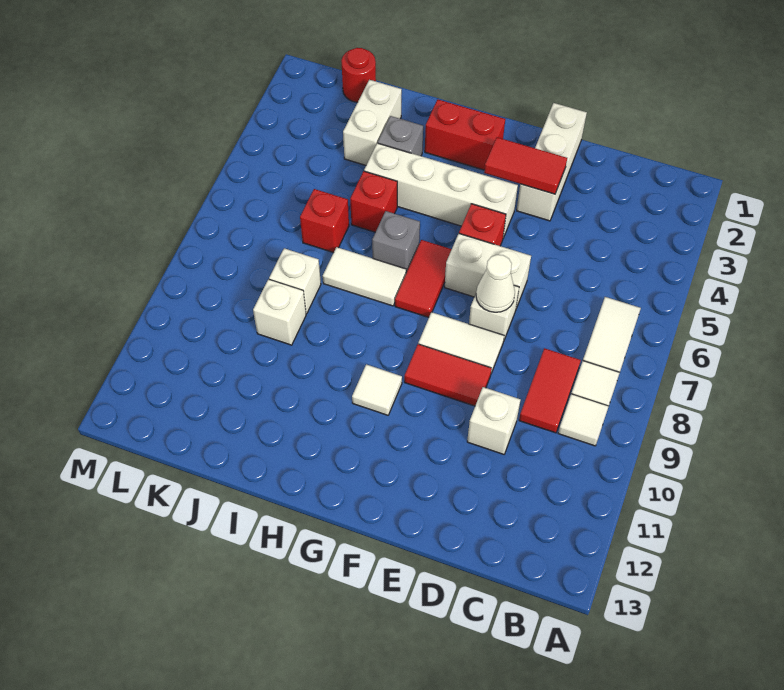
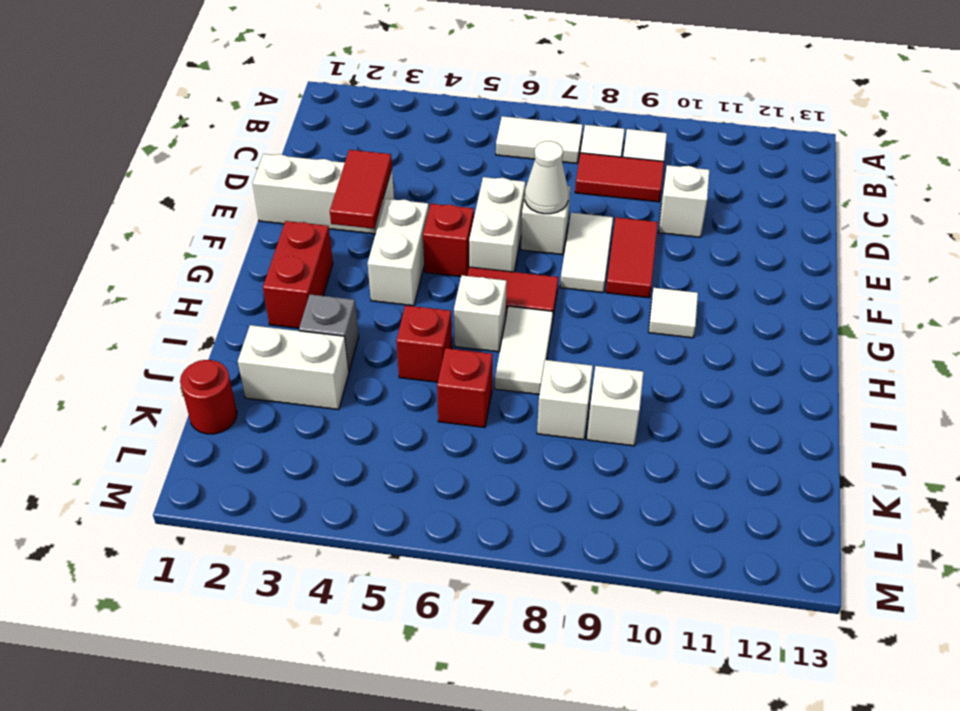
white brick F4:I4 level 1 -> white brick F4:G4 level 1
grey brick H6 level 1 -> white brick H6 level 1

